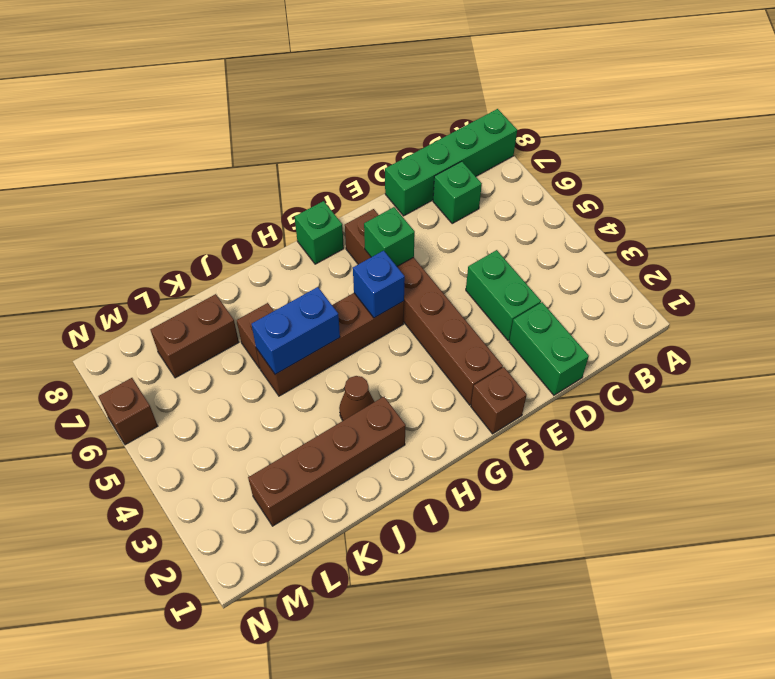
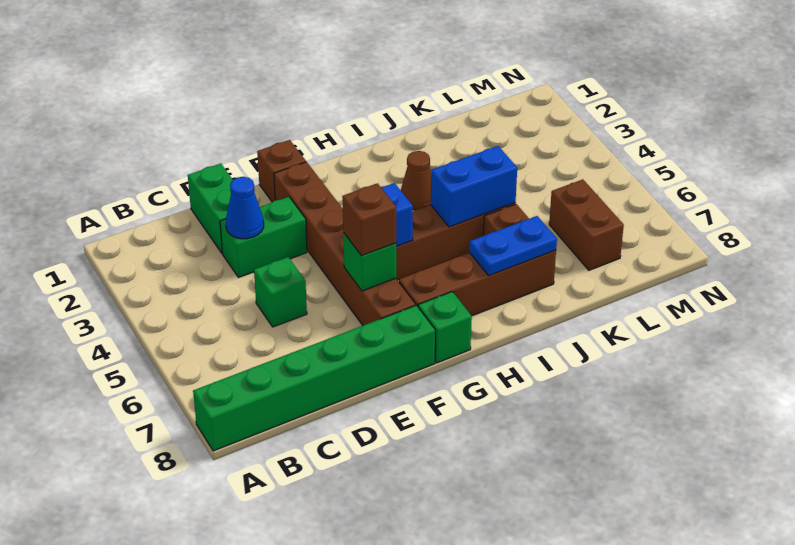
green brick A8:D8 level 1 -> green brick A8:F8 level 1
green brick C7 level 1 -> green brick D5 level 1
green brick D3:D4 level 1 -> green brick D3:E3 level 1
none -> blue cone D3 level 2
brown brick I2:L2 level 1 -> brown brick G7:J7 level 1
none -> blue plate I7:J7 level 2
brown brick K7:L7 level 1 -> brown brick L6:L7 level 1
brown brick N6 level 1 -> brown brick F6 level 3

